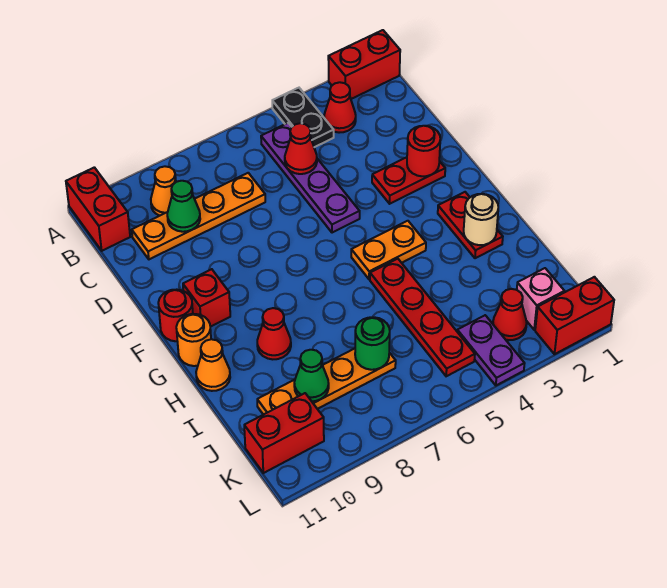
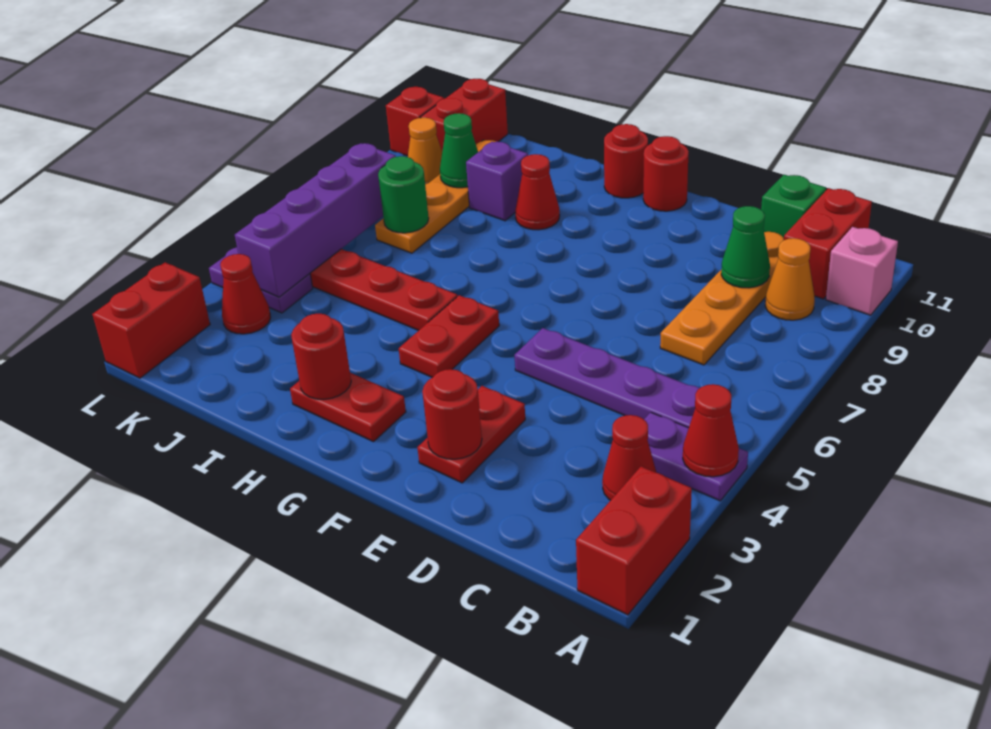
black plate A4:B4 level 1 -> purple plate A4:B4 level 1
red brick A11:B11 level 1 -> red brick B10:B11 level 1
red cone C5 level 2 -> red cone A4 level 2
none -> green brick C11 level 1
red brick F10 level 1 -> red brick L10 level 1
orange plate G4:G5 level 1 -> red plate G4:G5 level 1
orange round brick G11 level 1 -> red round brick G11 level 1
tan round brick H2 level 2 -> red round brick H2 level 2
orange cone H11 level 1 -> orange cone K9 level 1
none -> purple brick I9 level 1
pink brick K2 level 1 -> pink brick A10 level 1
none -> purple brick K4:K7 level 2

